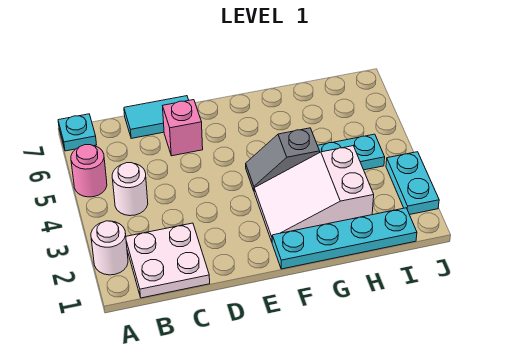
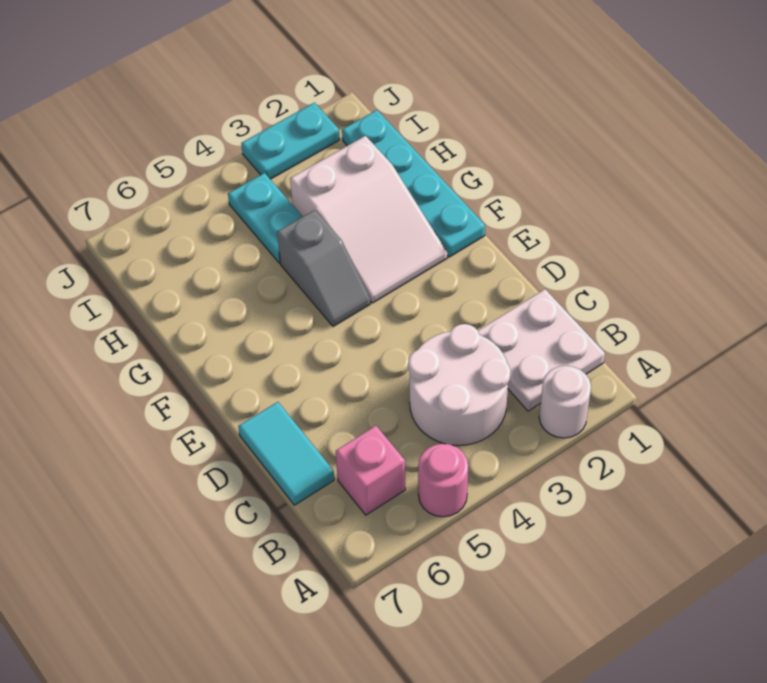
cyan plate A7 level 1 -> none
white round brick B4 level 1 -> white round brick B3:C4 level 1
pink brick D6 level 1 -> pink brick B6 level 1

